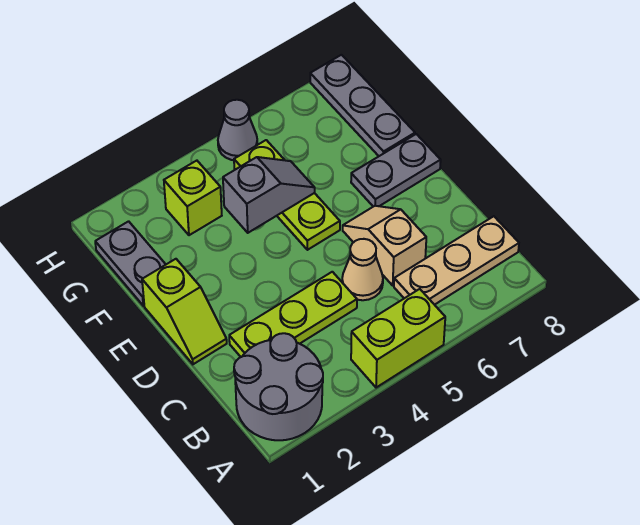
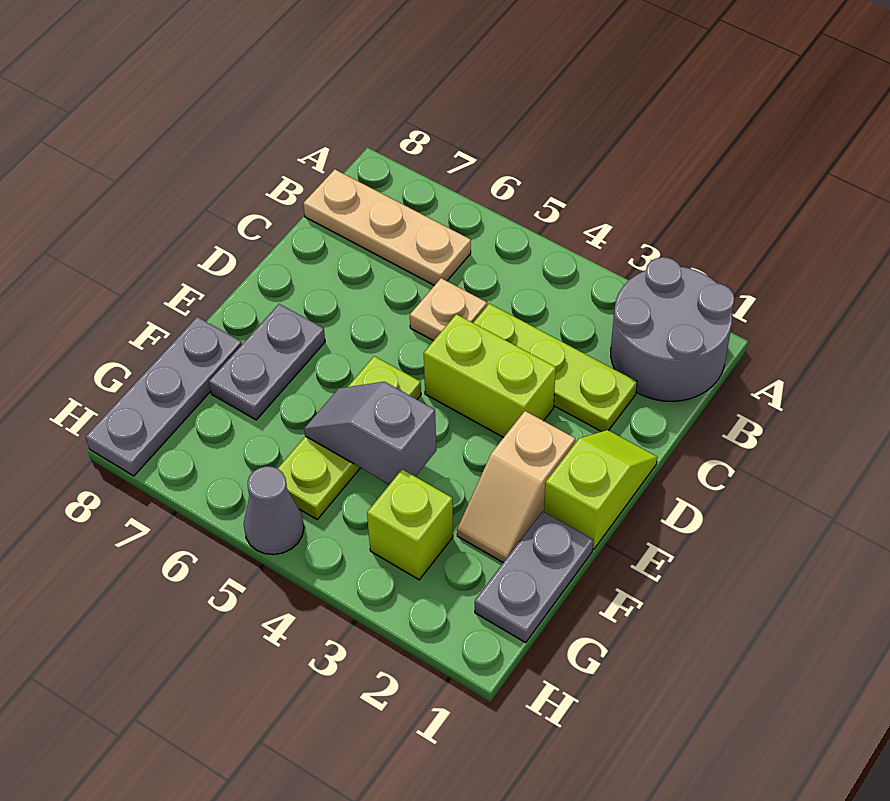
lime brick A4:A5 level 1 -> lime brick D3:D4 level 1
tan cone C5 level 1 -> tan plate C5 level 1
tan slope C6:D6 level 1 top C -> tan slope E2:F2 level 1 top E
grey plate E7:E8 level 1 -> grey plate E7:F7 level 1

